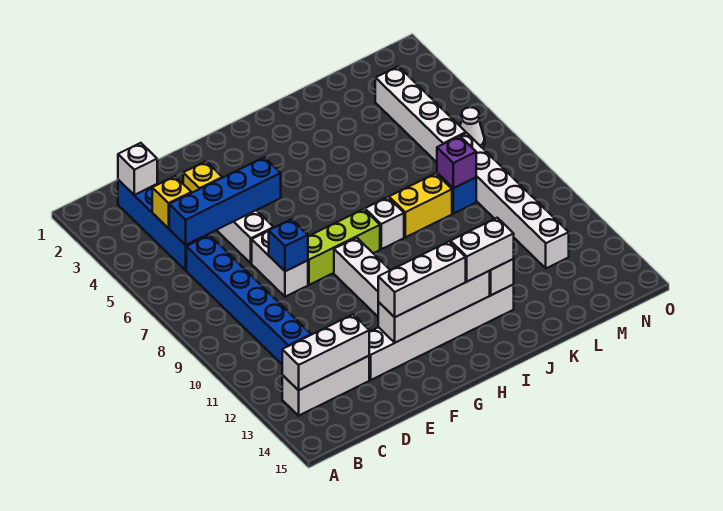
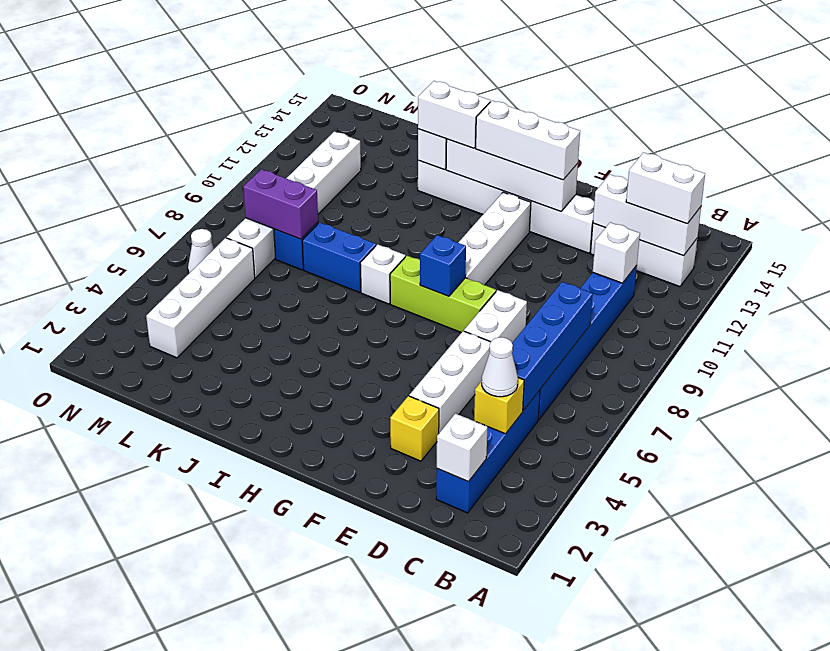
none -> white brick B13:C13 level 3
none -> white cone C4 level 3
blue brick C5:F5 level 2 -> blue brick C5:C8 level 2
none -> white brick C11 level 2
blue brick E8 level 2 -> blue brick G8 level 2
yellow brick J8:K8 level 1 -> blue brick J8:K8 level 1
purple brick L8 level 2 -> purple brick L8:M8 level 2

